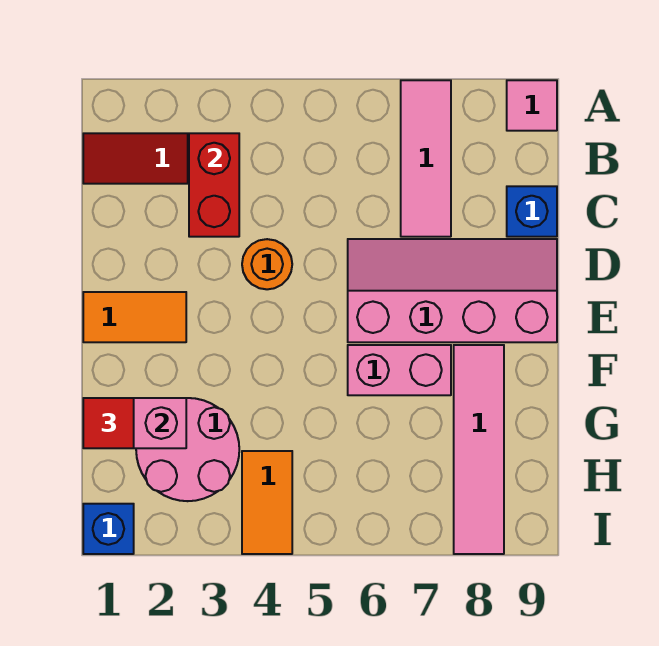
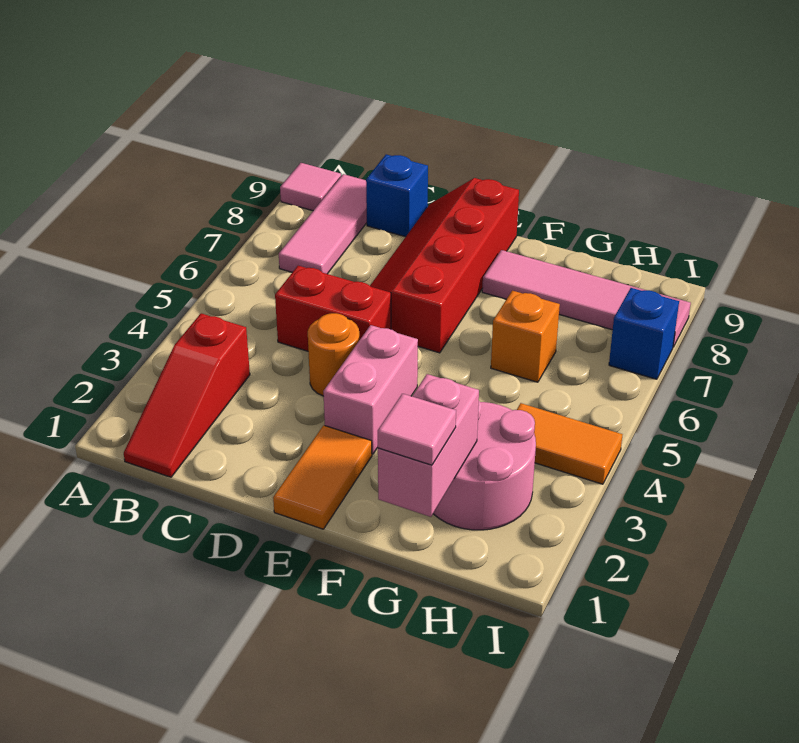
pink tile A7:C7 level 1 -> pink tile B7:B9 level 1
red brick B3:C3 level 2 -> red brick C5:D5 level 1
pink slope D6:E9 level 1 top E -> red slope D6:E9 level 1 top E
pink brick F6:F7 level 1 -> pink brick E3:E4 level 1
red tile G1 level 3 -> pink tile G1 level 3
none -> orange brick G6 level 1
blue brick I1 level 1 -> blue brick I7 level 1

